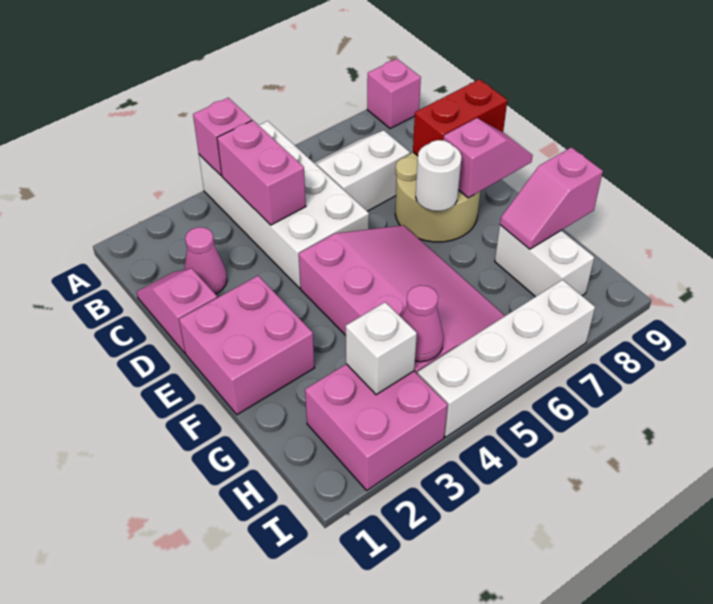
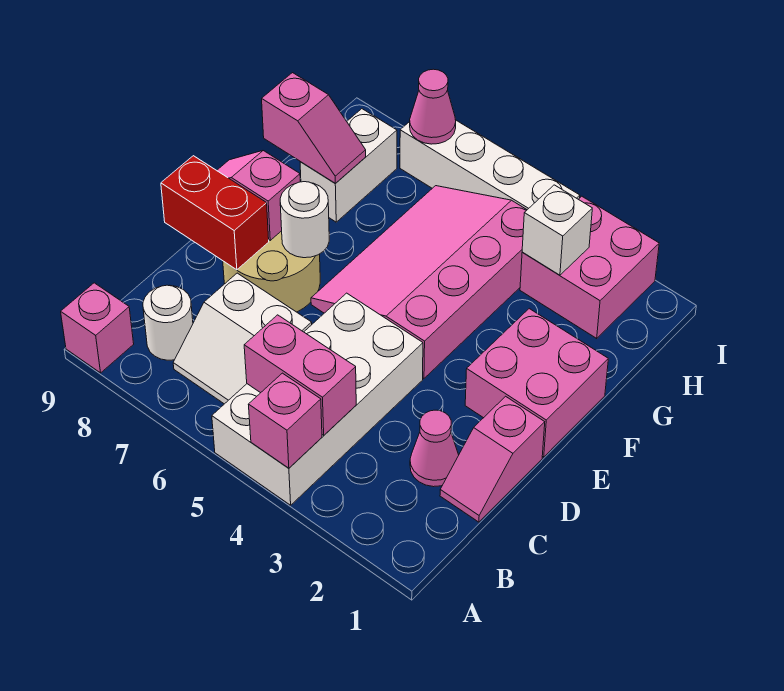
pink brick B4:C4 level 2 -> pink brick B4:B5 level 2
none -> white round brick B8 level 1
pink cone H4 level 2 -> pink cone I7 level 2

